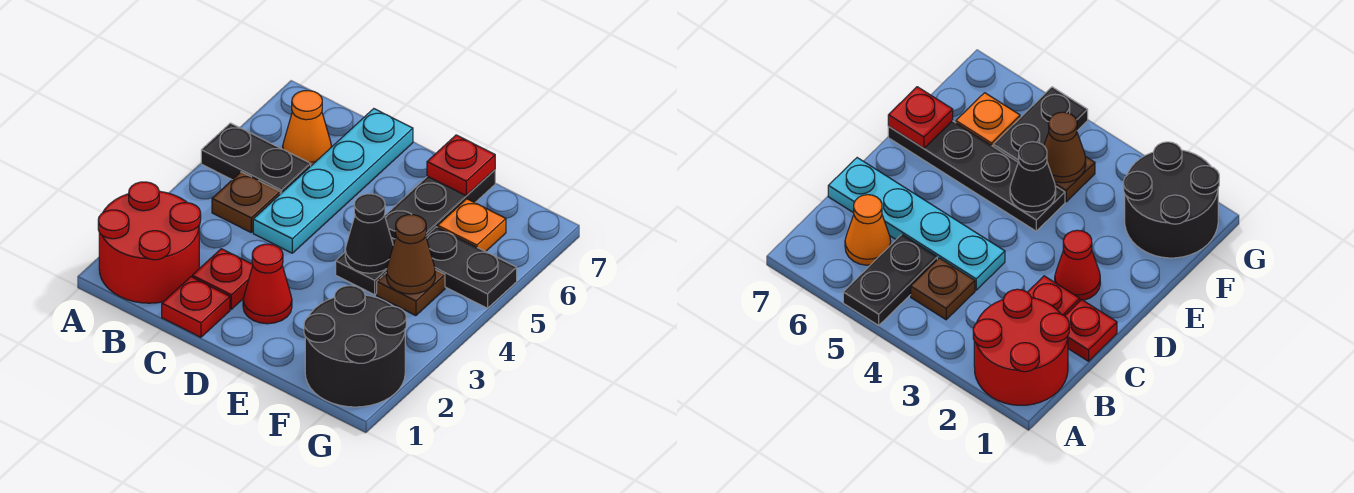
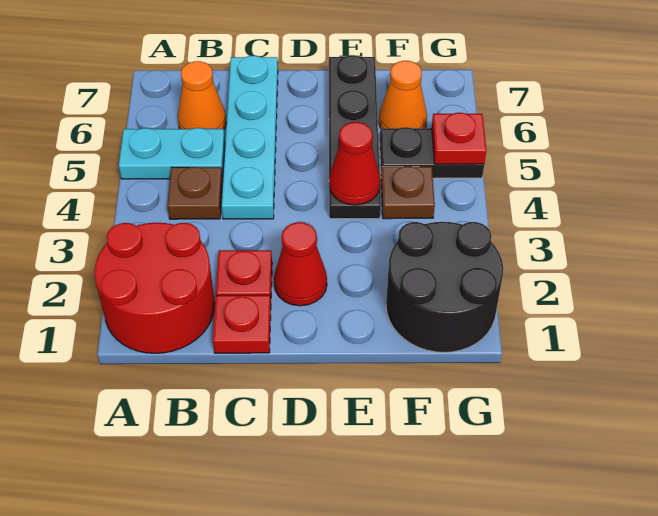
black plate A5:B5 level 1 -> cyan plate A5:B5 level 1
black cone E4 level 2 -> red cone E4 level 2
red plate E7 level 2 -> red plate G5 level 2
brown cone F4 level 2 -> none
orange plate F6 level 1 -> orange cone F6 level 1

